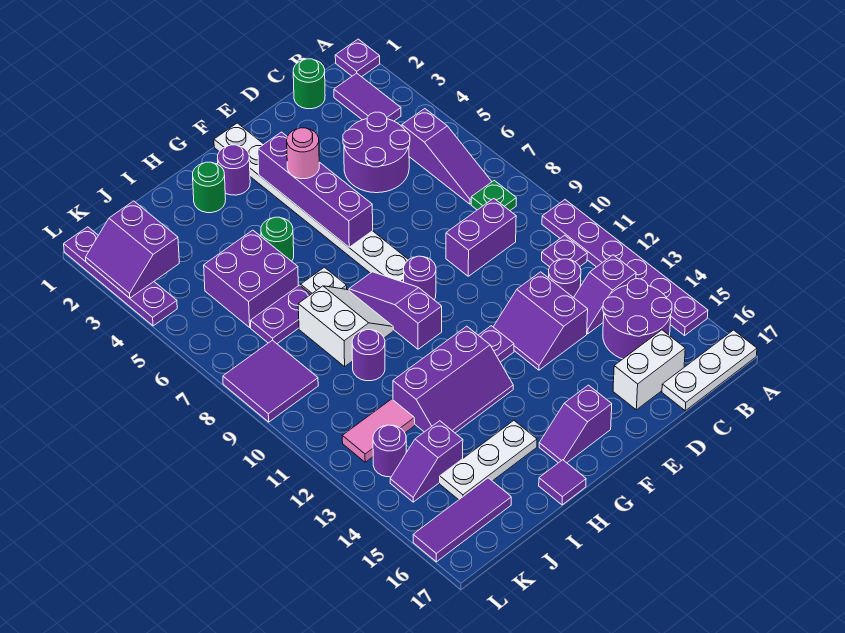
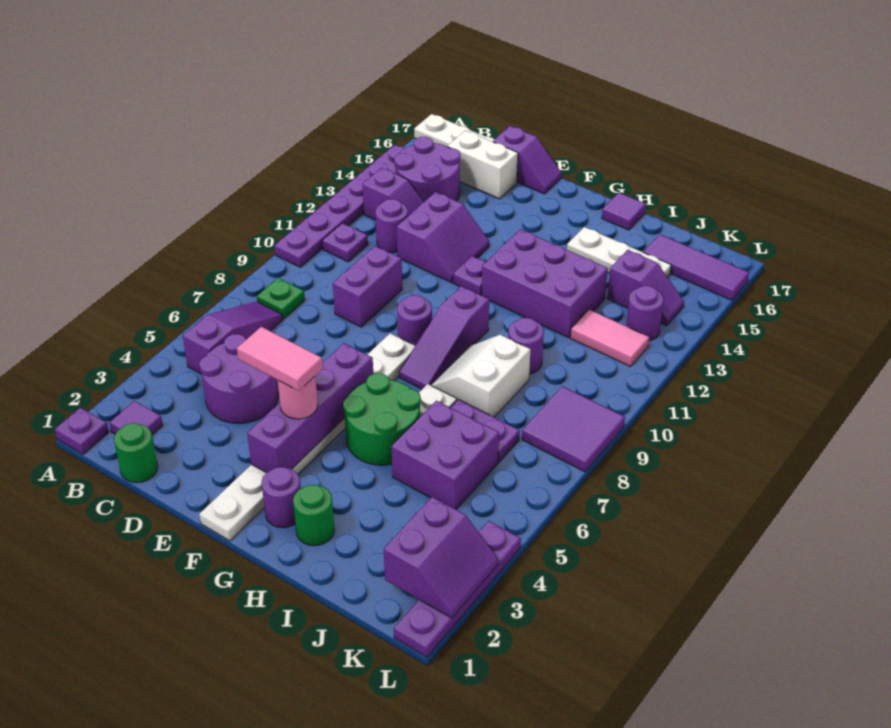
purple tile B2:B3 level 1 -> purple tile B2 level 1
purple brick C9:D9 level 1 -> purple brick D9:D10 level 1
none -> pink tile E4:F4 level 4
purple slope F16:G16 level 1 top F -> purple slope D17:E17 level 1 top D
purple slope G12:I13 level 1 top 12 -> purple brick G12:I13 level 1
green round brick H5 level 1 -> green round brick G5:H6 level 1

